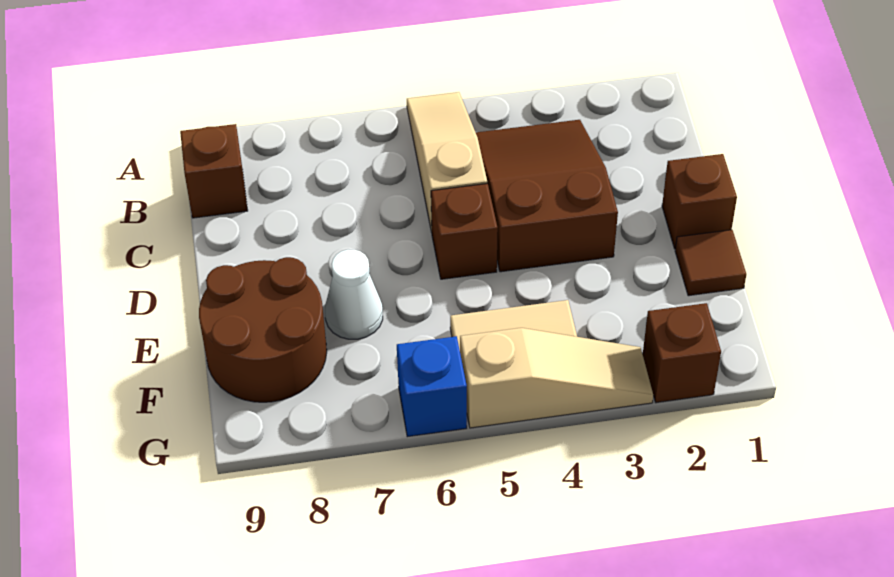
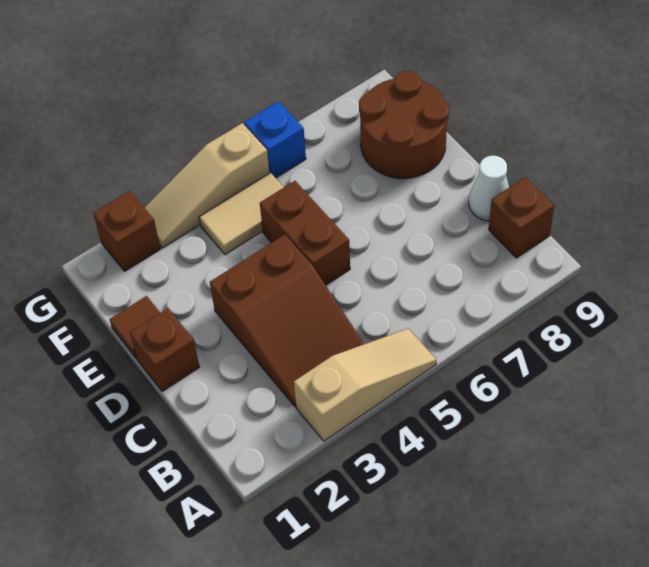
tan slope A5:C5 level 1 top C -> tan slope A3:A5 level 1 top 3
brown brick D5 level 1 -> brown brick D5:E5 level 1
white cone E7 level 1 -> white cone C9 level 1

